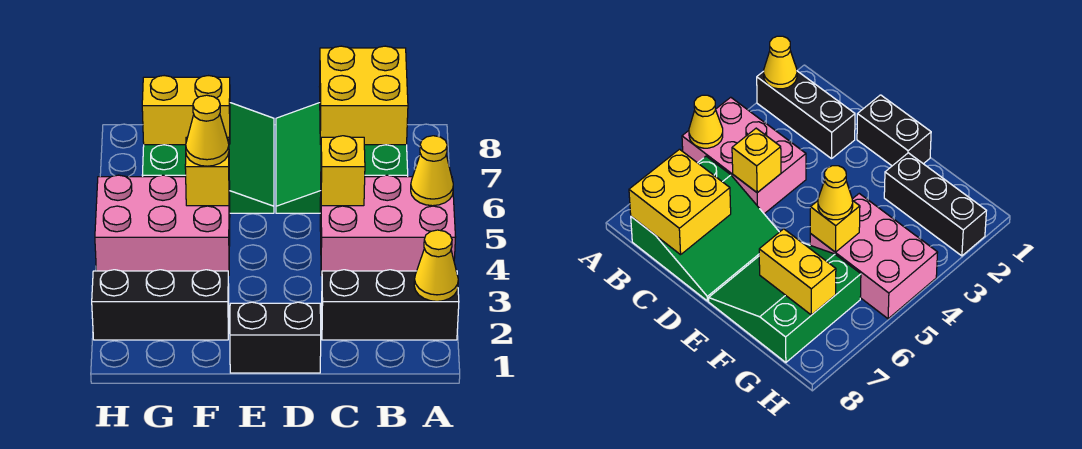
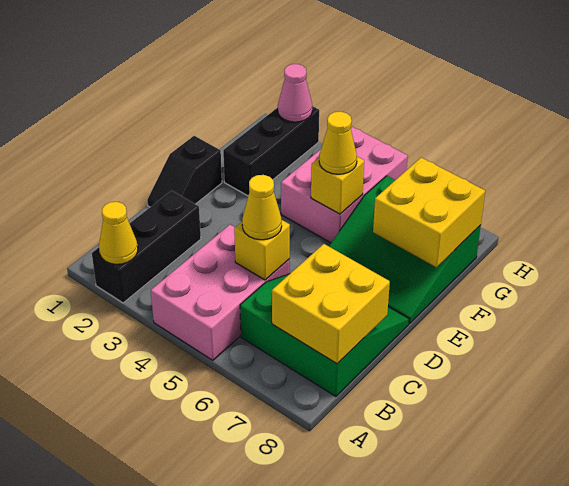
yellow cone A5 level 2 -> yellow cone C5 level 3
black brick D1:E1 level 1 -> black slope D1:E1 level 1 top E
yellow brick F7:G7 level 2 -> yellow brick F7:G8 level 2
none -> pink cone H2 level 2

